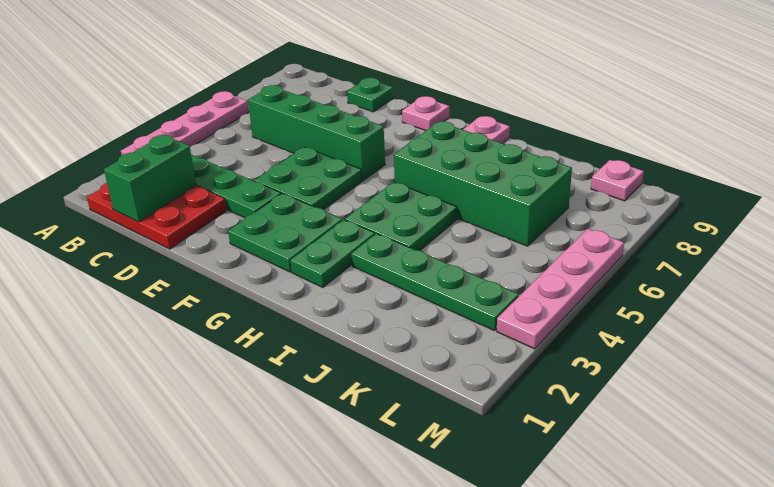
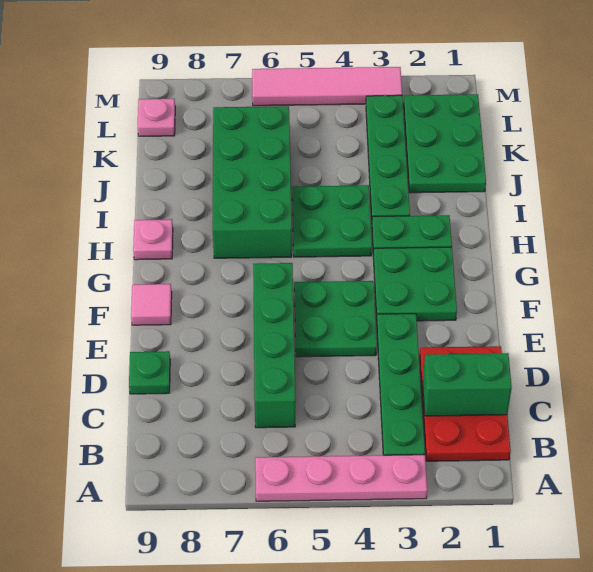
pink plate F9 level 1 -> pink tile F9 level 1
none -> green plate J1:L2 level 1
pink plate M3:M6 level 1 -> pink tile M3:M6 level 1

